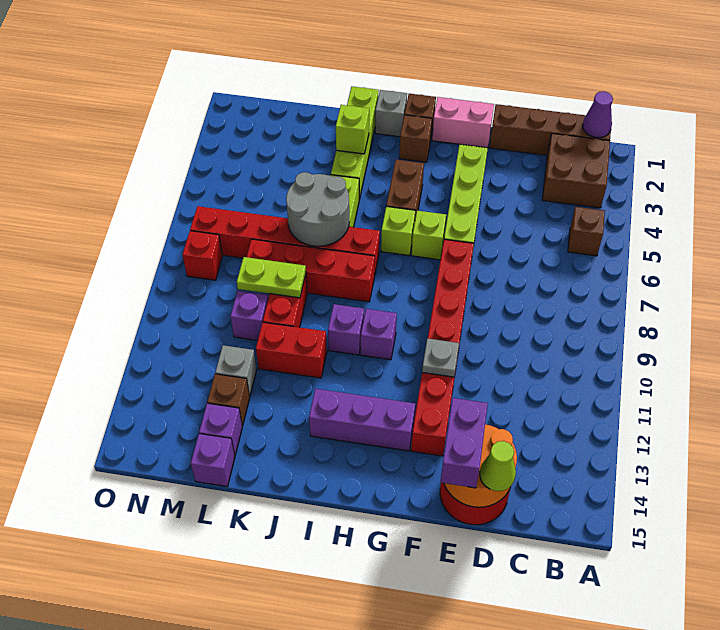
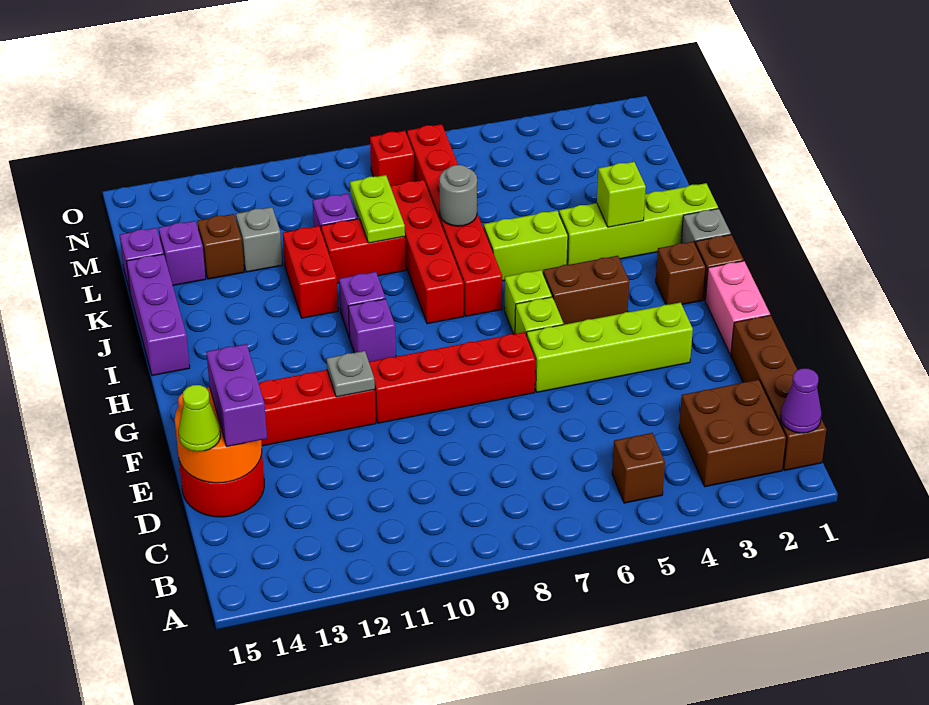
purple brick E14:E15 level 3 -> purple brick D14:E14 level 3
purple brick G13:I13 level 1 -> purple brick I15:K15 level 1
grey round brick J6:K7 level 2 -> grey round brick K7 level 2

